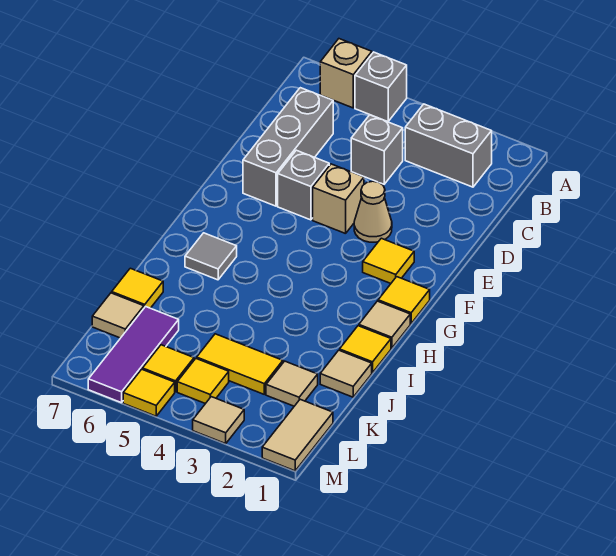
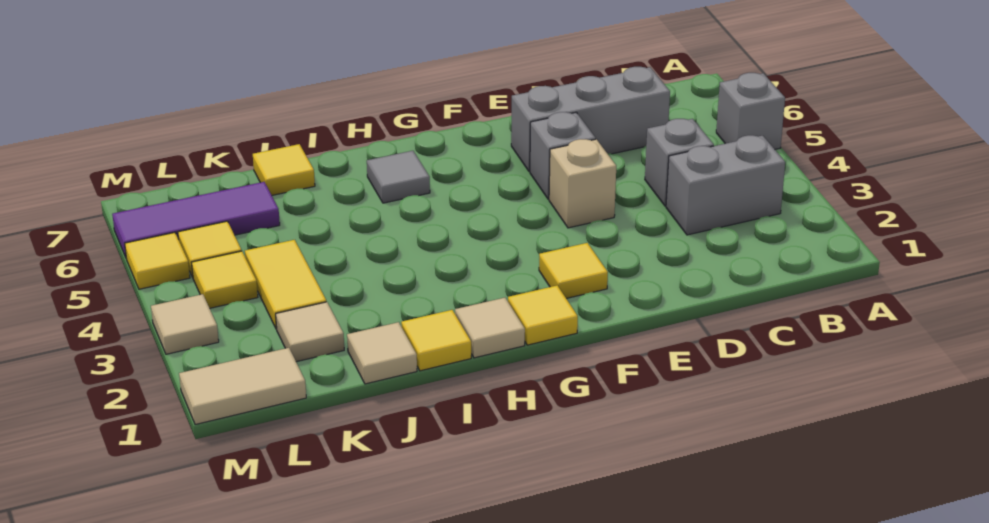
tan brick A6 level 1 -> none
grey brick B2:B3 level 1 -> grey brick B3:C3 level 1
tan cone E3 level 1 -> none
tan tile K7 level 1 -> none

